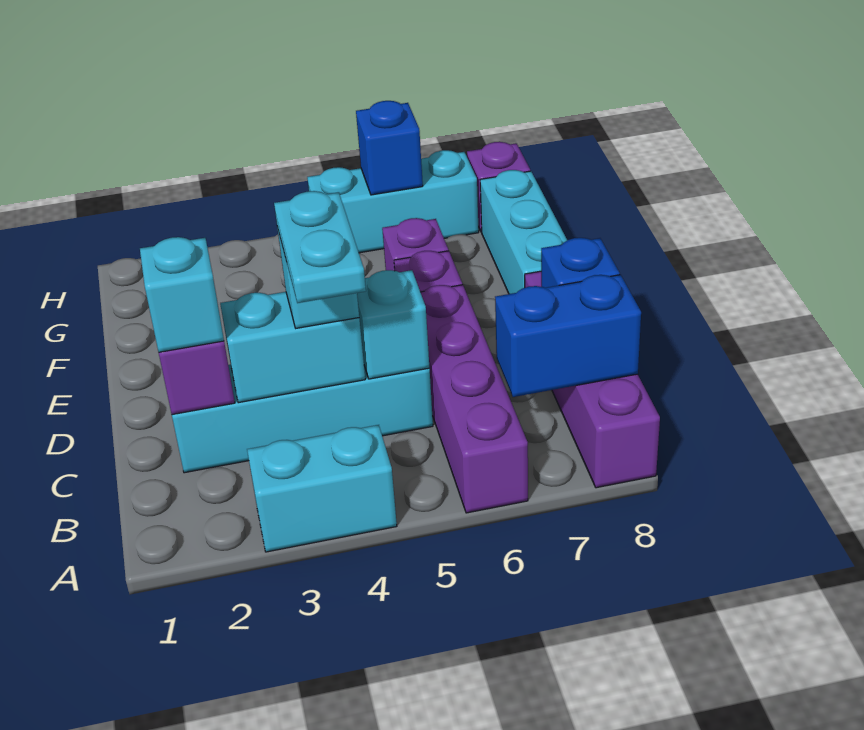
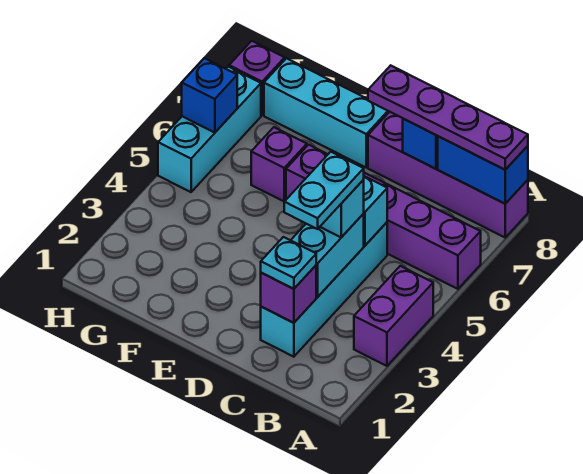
cyan brick A3:A4 level 1 -> purple brick A3:A4 level 1
none -> purple plate A8:D8 level 3
cyan plate B4:C4 level 4 -> cyan plate C3:C4 level 4
blue brick B7:B8 level 2 -> blue brick A8:B8 level 2
cyan brick C2 level 3 -> cyan plate C2 level 3

